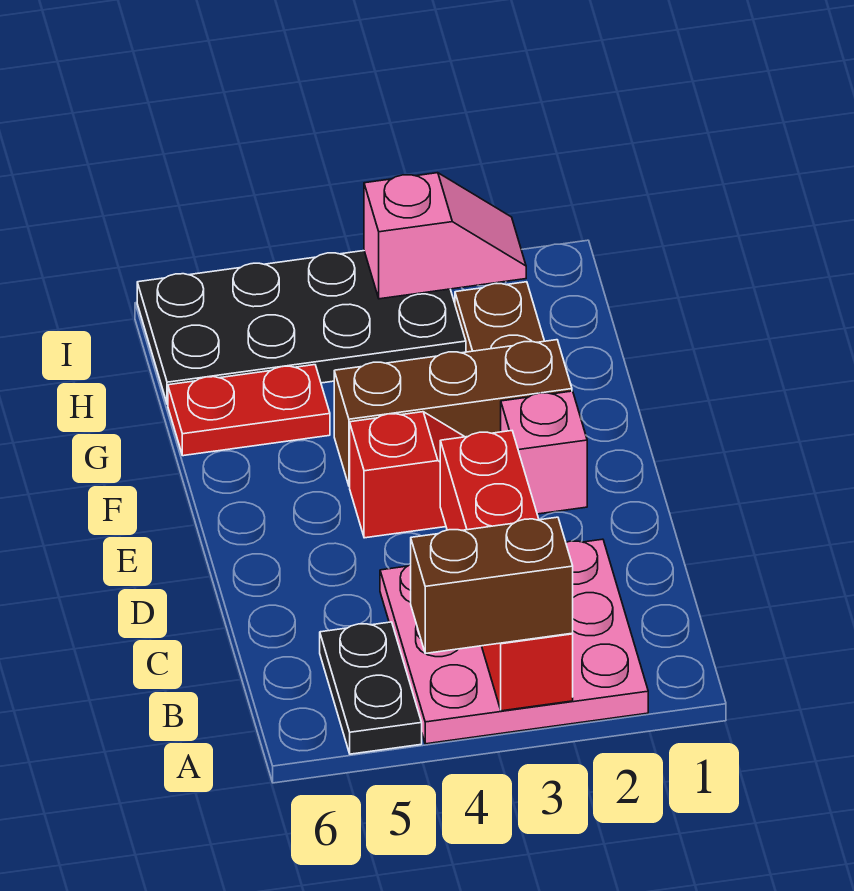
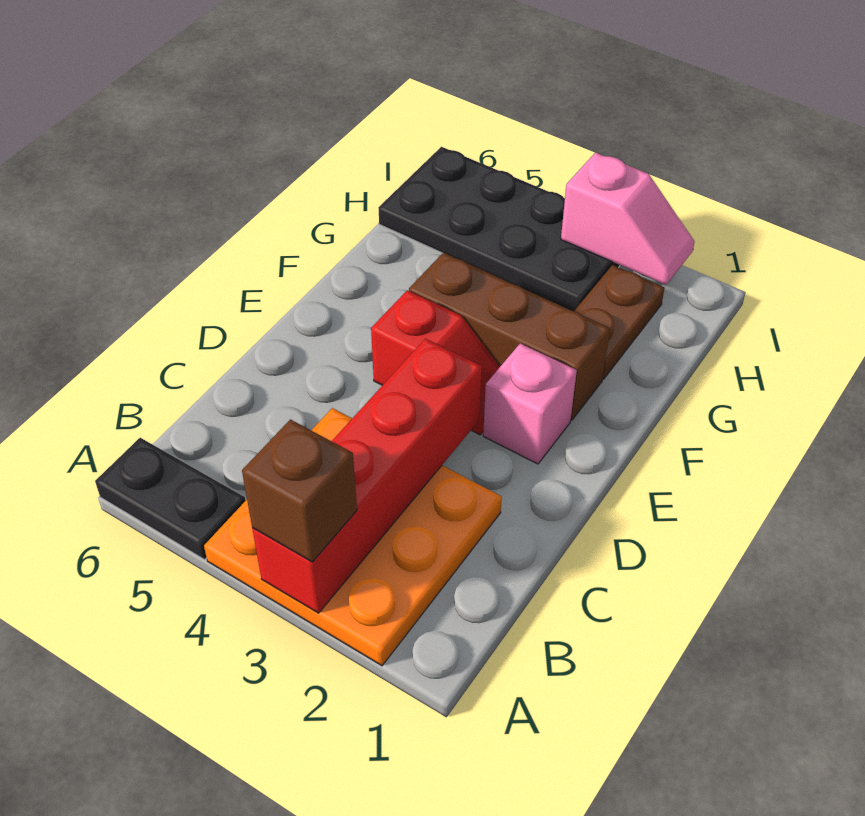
pink plate A2:C4 level 1 -> orange plate A2:C4 level 1
brown brick A3:A4 level 3 -> brown brick A3 level 3
black plate A5:B5 level 1 -> black plate A5:A6 level 1
red plate G5:G6 level 1 -> none

